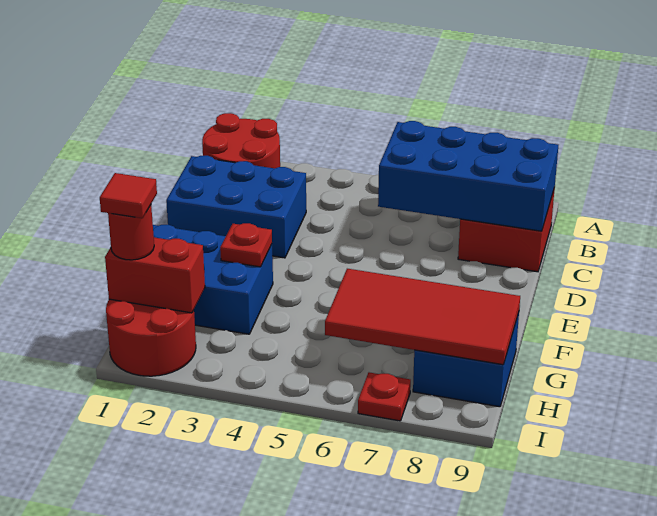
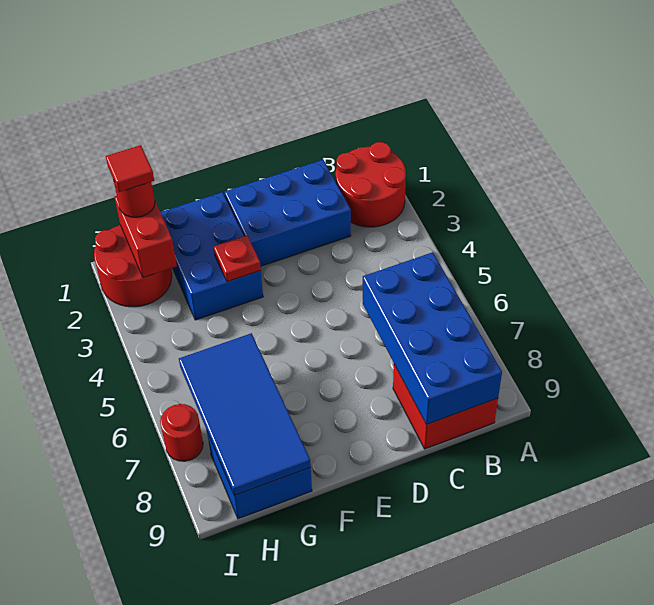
blue brick C1:D3 level 1 -> blue brick C1:E2 level 1
red tile G6:H9 level 2 -> blue tile G6:H9 level 2
red plate I7 level 1 -> red round brick I7 level 1

